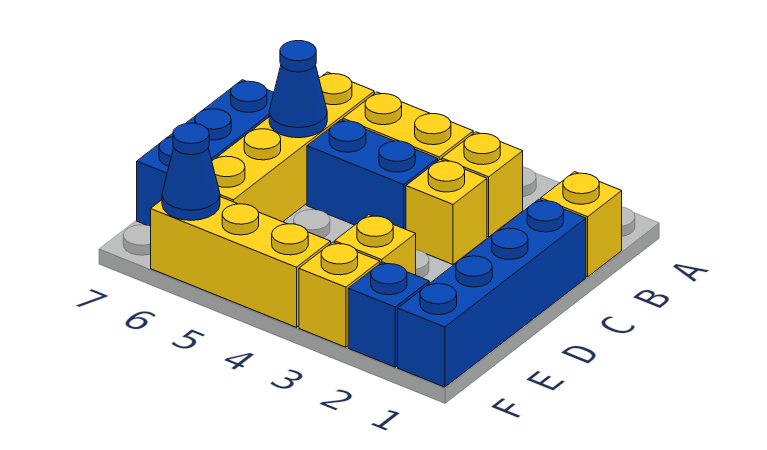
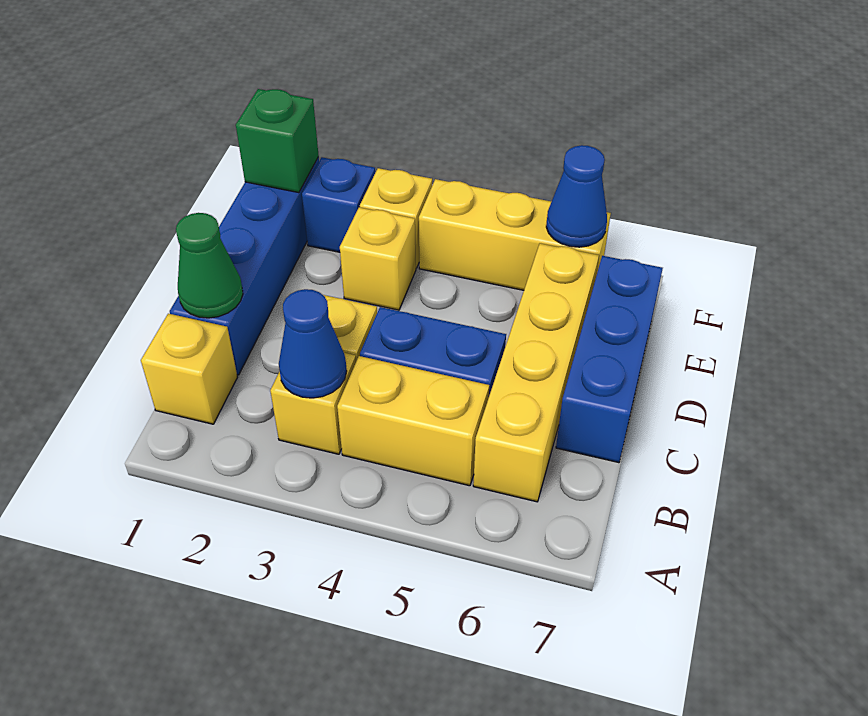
none -> green cone C1 level 2
blue cone C6 level 2 -> blue cone B3 level 2
none -> green brick F1 level 2

